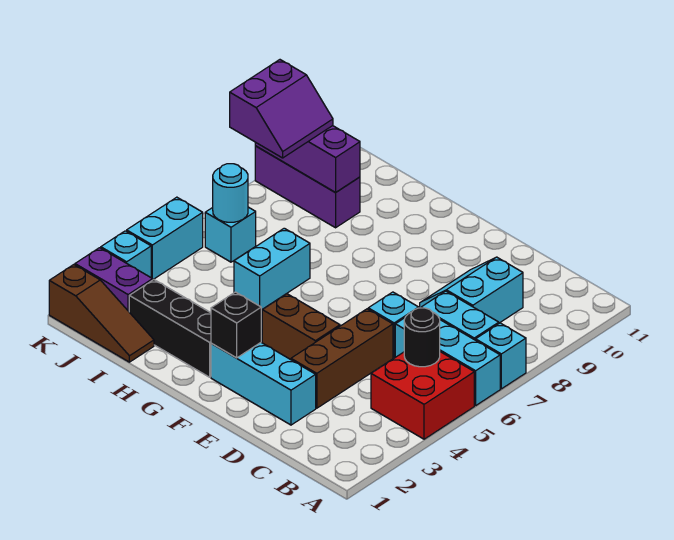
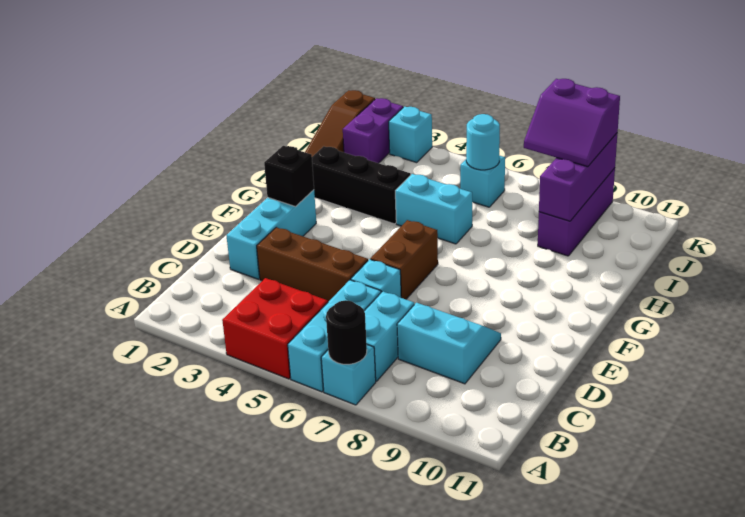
black round brick B5 level 2 -> black round brick A7 level 2
brown brick E4:F4 level 1 -> brown brick E6:F6 level 1
black brick G2:I2 level 1 -> black brick H2:H4 level 1
cyan brick K4:K5 level 1 -> none

